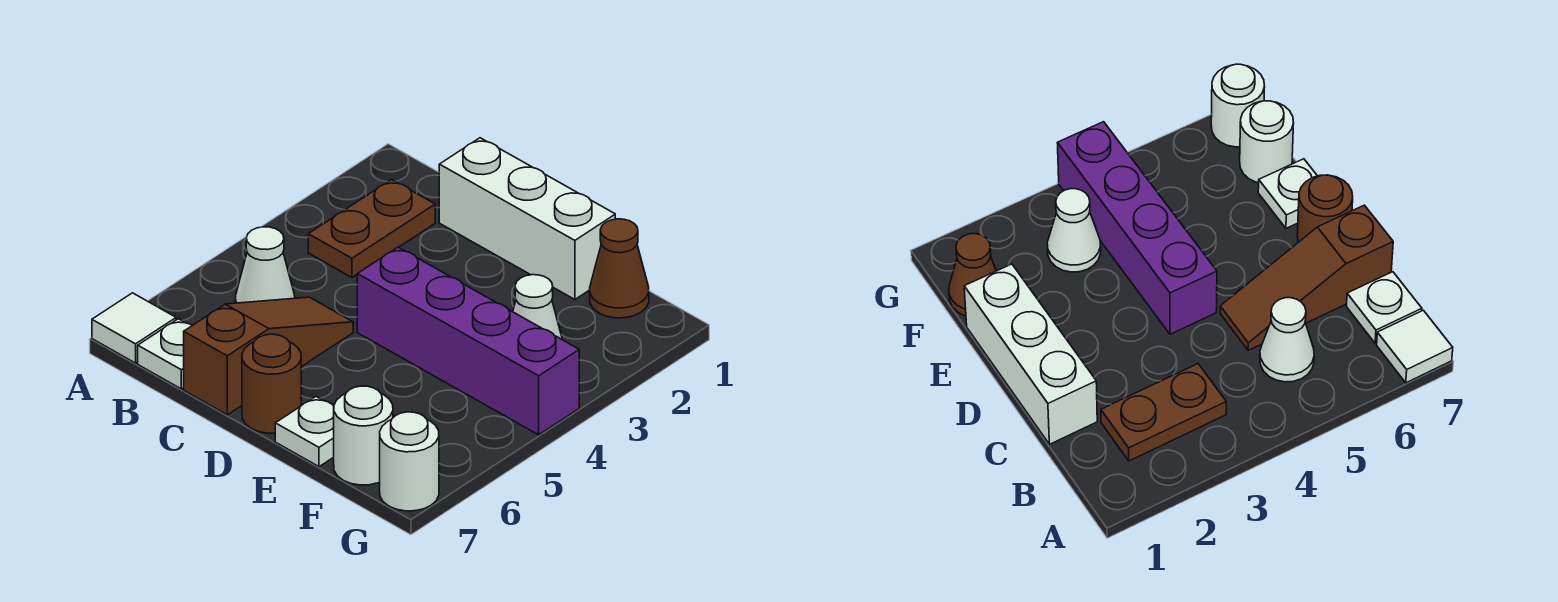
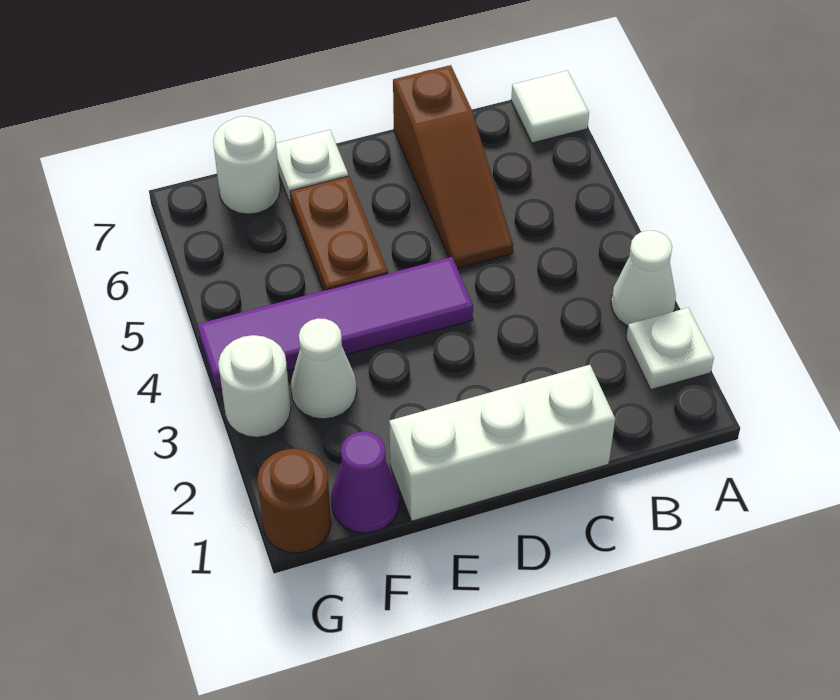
brown plate B2:B3 level 1 -> brown plate E5:E6 level 1
white cone B5 level 1 -> white cone A3 level 1
white plate B7 level 1 -> white plate A2 level 1
purple brick D4:G4 level 1 -> purple tile D4:G4 level 1
brown round brick D7 level 1 -> brown round brick G1 level 1
brown cone F1 level 1 -> purple cone F1 level 1
white round brick G7 level 1 -> white round brick G3 level 1

